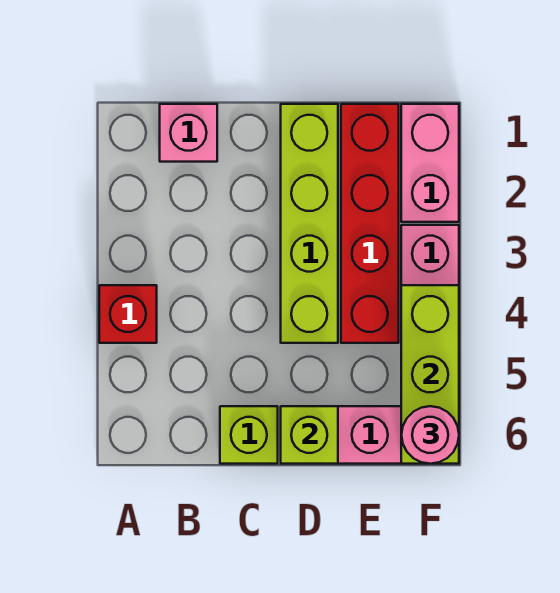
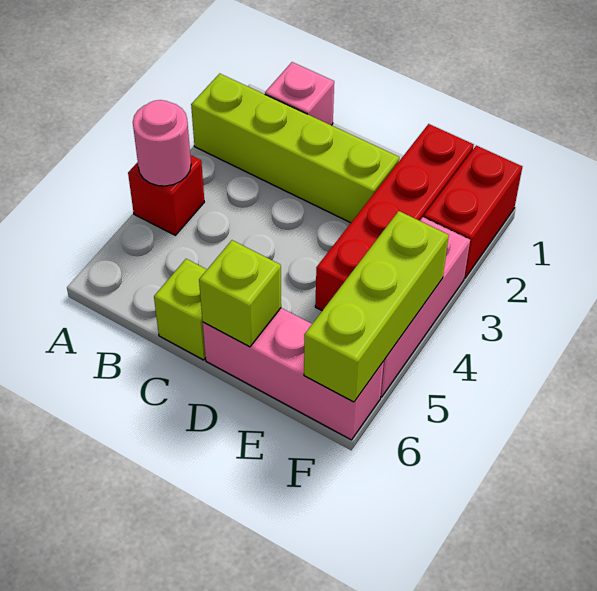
lime brick D1:D4 level 1 -> lime brick A2:D2 level 1
pink brick F1:F2 level 1 -> red brick F1:F2 level 1
pink round brick F6 level 3 -> pink round brick A4 level 2

